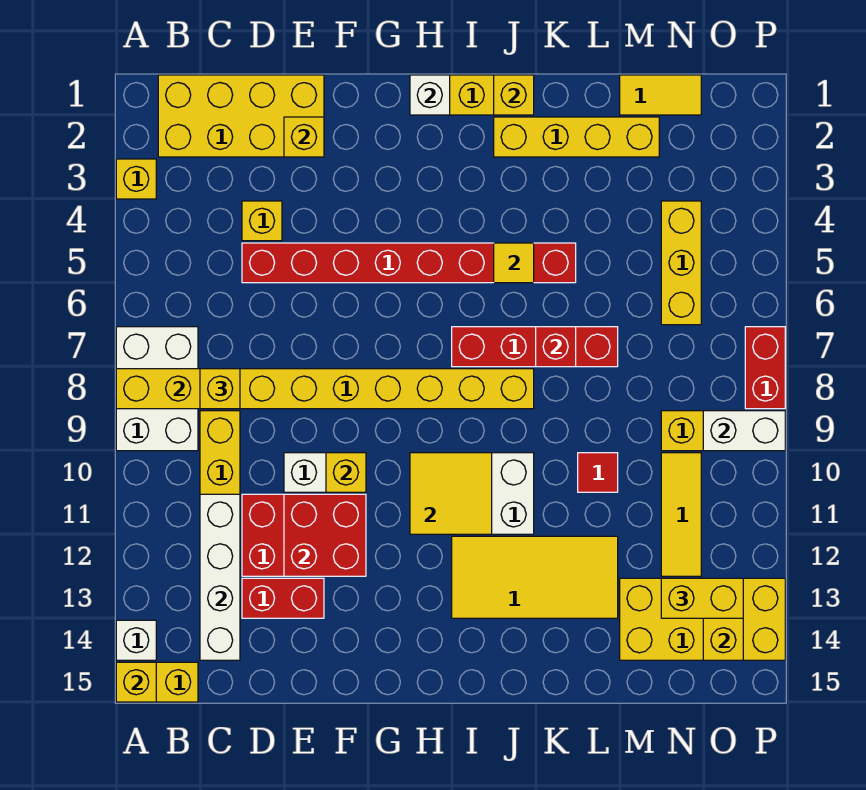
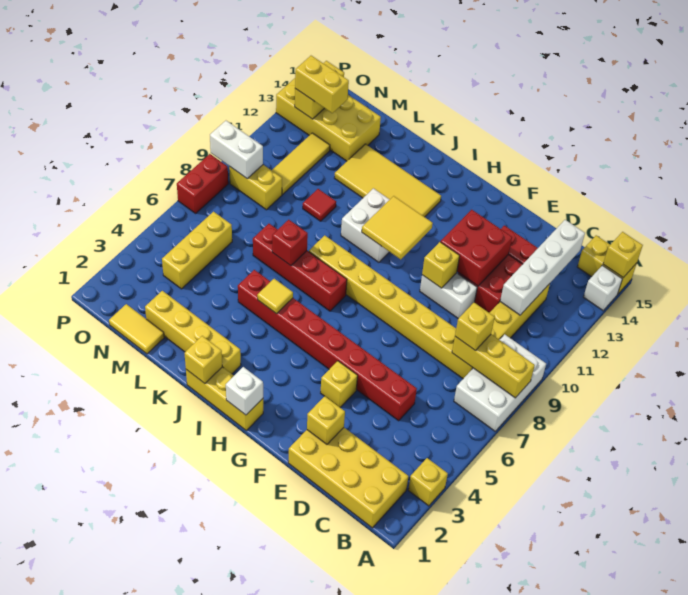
yellow brick D4 level 1 -> yellow brick F4 level 1

